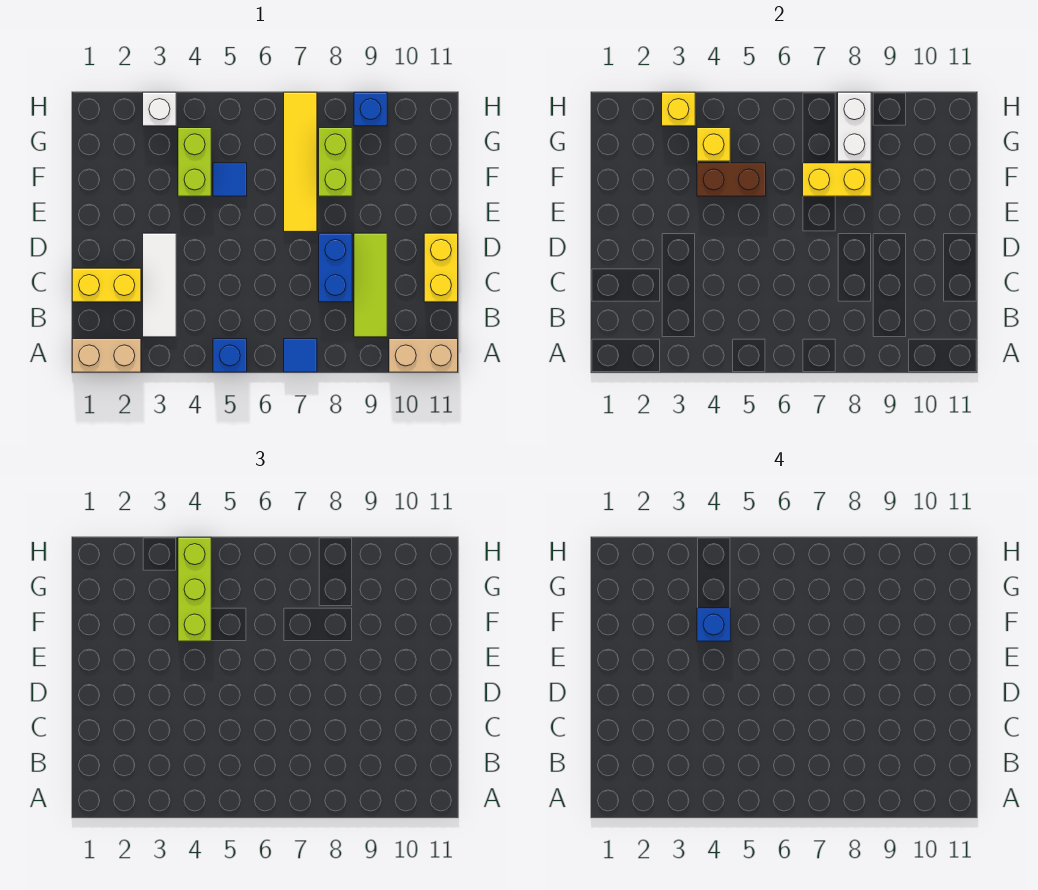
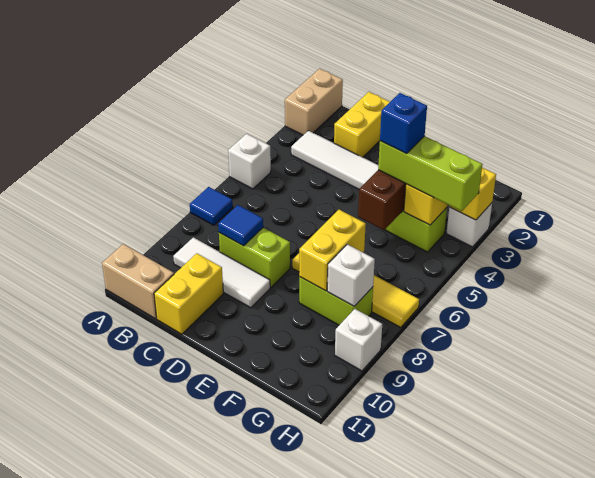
blue brick A5 level 1 -> white brick A5 level 1
tan brick A10:A11 level 1 -> tan brick A11:B11 level 1
lime tile B9:D9 level 1 -> white tile B9:D9 level 1
blue brick C8:D8 level 1 -> lime brick C8:D8 level 1
yellow brick C11:D11 level 1 -> yellow brick C10:C11 level 1
blue tile F5 level 1 -> blue tile C8 level 2
white brick G8:H8 level 2 -> white brick G8 level 2
blue brick H9 level 1 -> white brick H9 level 1

